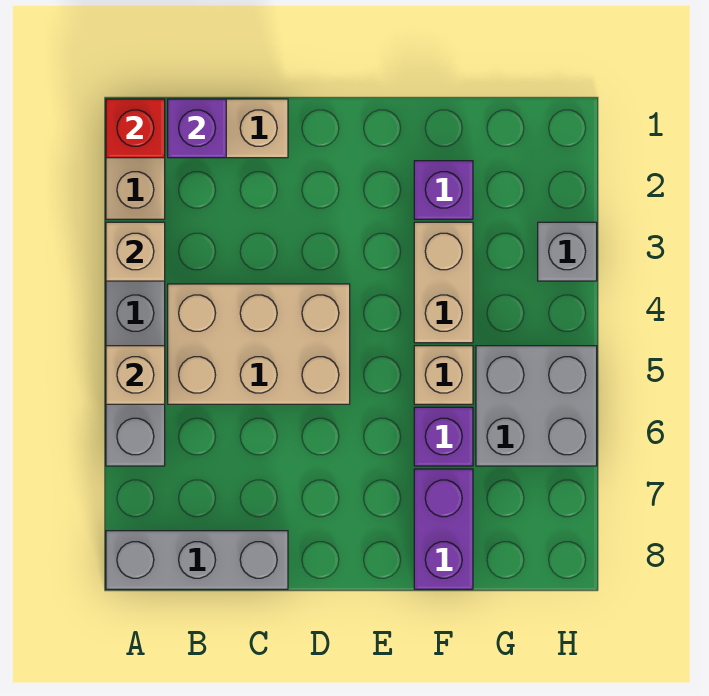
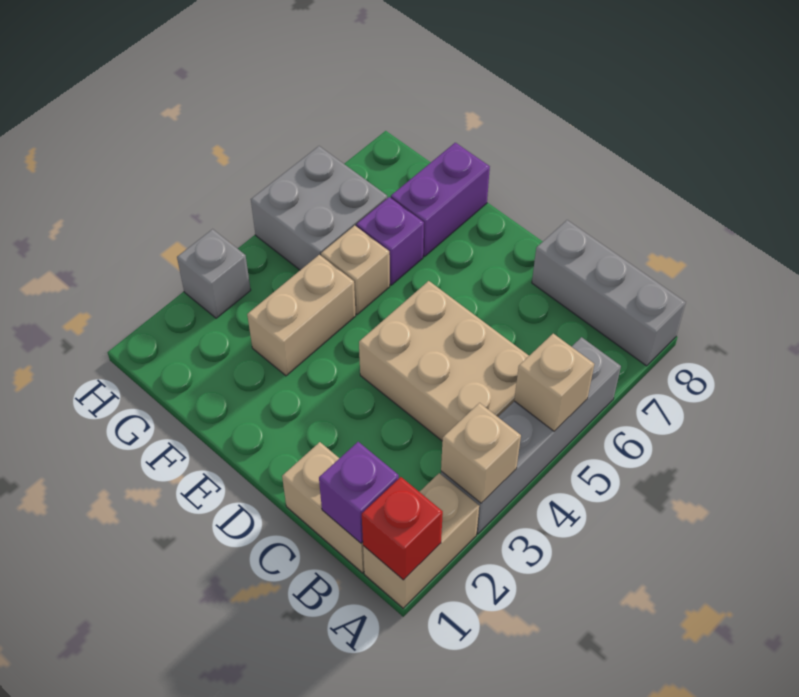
purple brick F2 level 1 -> none

